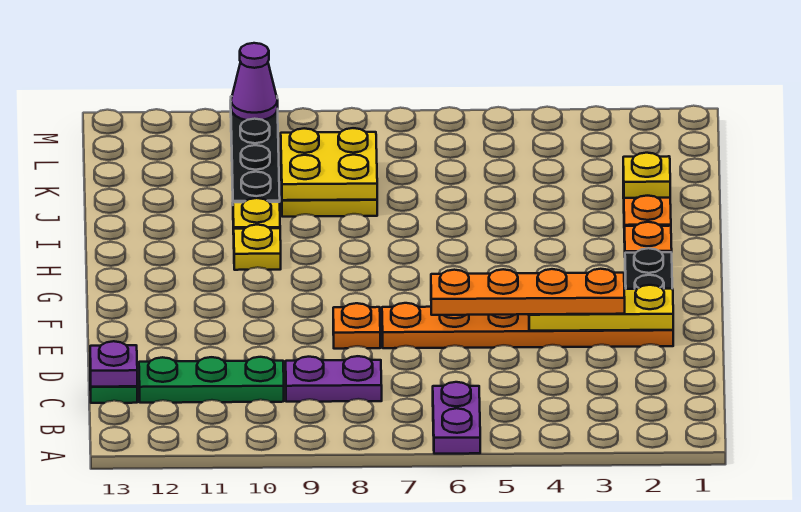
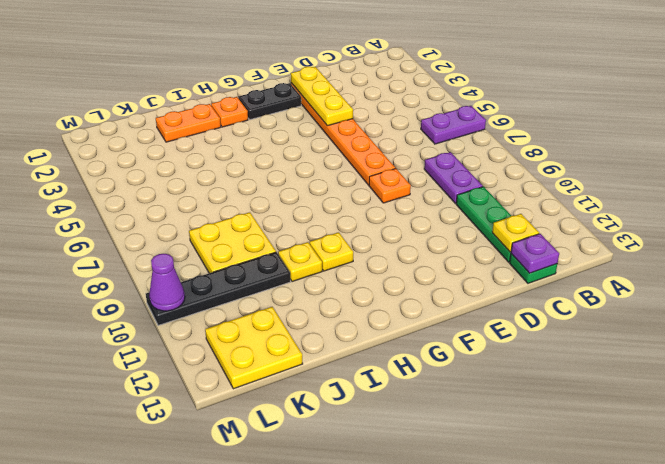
orange plate E3:E6 level 3 -> none
yellow plate J2 level 2 -> yellow plate C12 level 2
yellow plate J8:K9 level 2 -> yellow plate K12:L13 level 1

